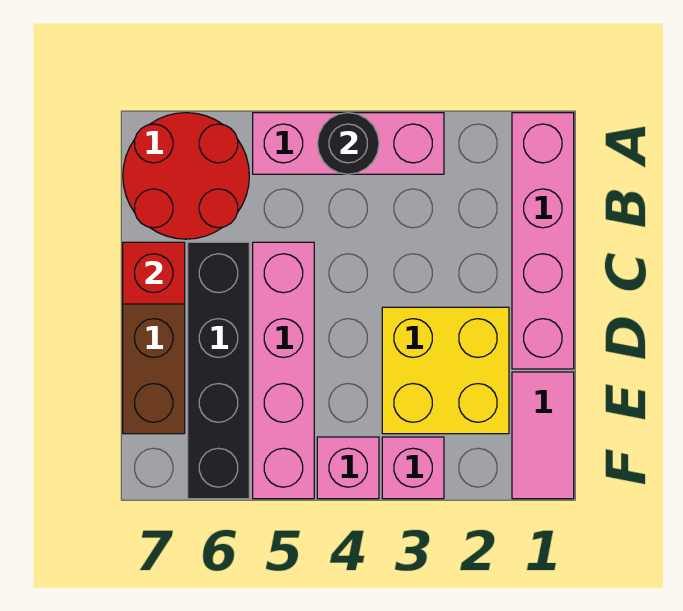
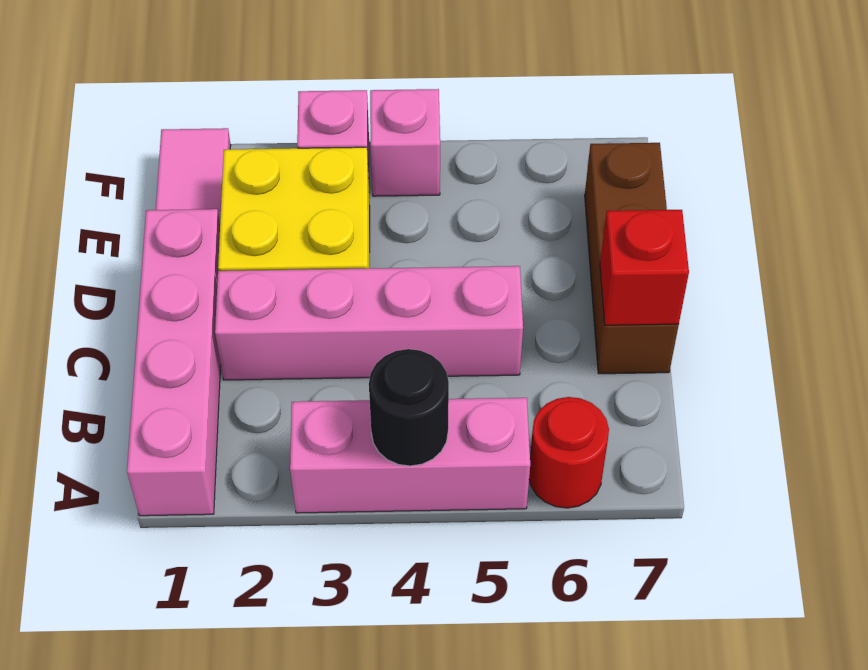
red round brick A6:B7 level 1 -> red round brick A6 level 1
pink brick C5:F5 level 1 -> pink brick C2:C5 level 1
black brick C6:F6 level 1 -> none

